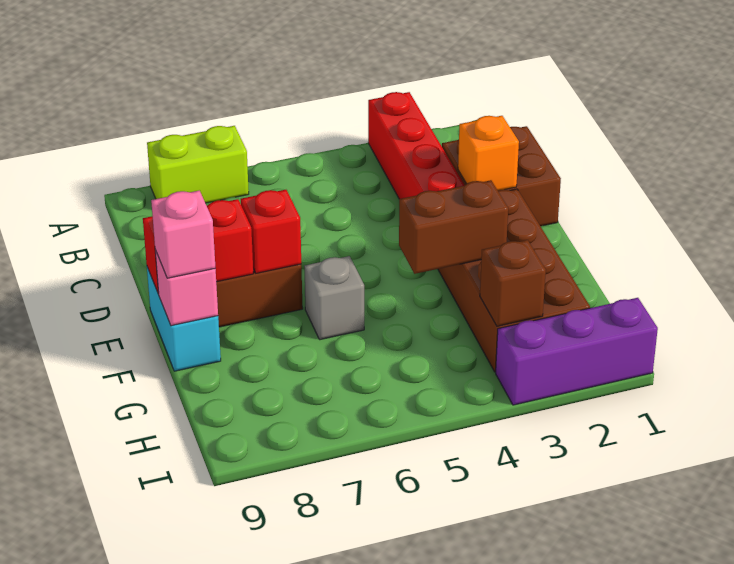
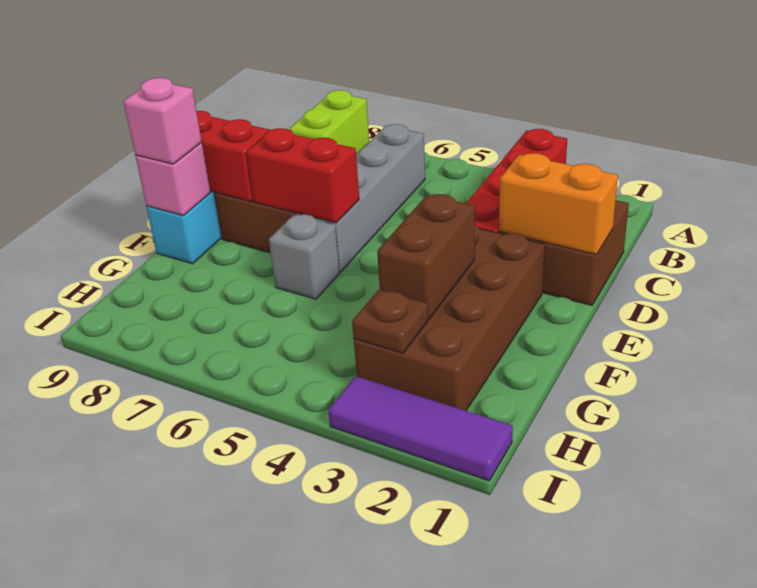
lime brick A7:A8 level 1 -> lime brick A8:B8 level 1
none -> grey brick B6:E6 level 1
orange brick D2 level 2 -> orange brick D1:D2 level 2
red brick E7 level 2 -> red brick E6:E7 level 2
brown brick F3:F4 level 2 -> brown brick F3:G3 level 2
brown brick H3 level 2 -> brown plate H3 level 2
purple brick I1:I3 level 1 -> purple tile I1:I3 level 1

